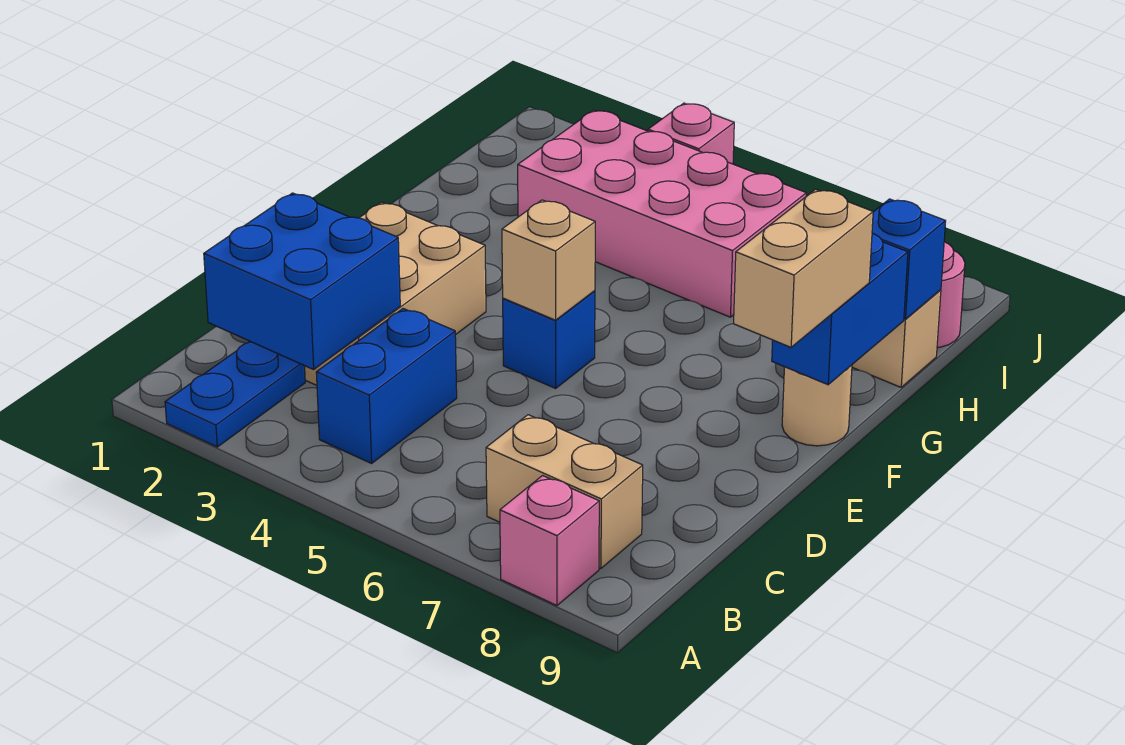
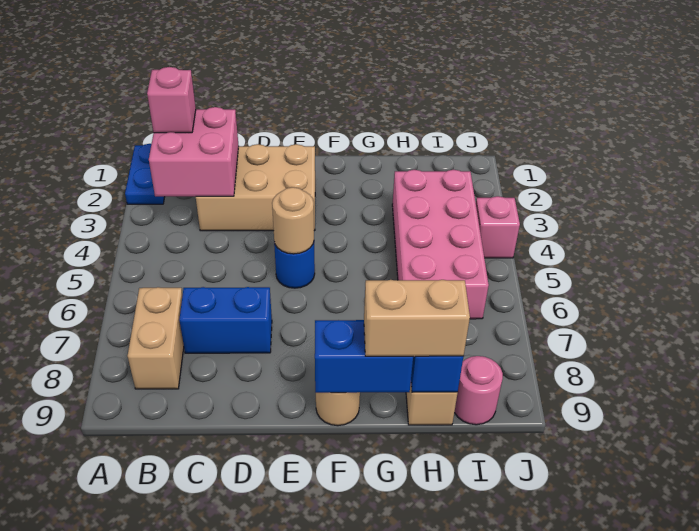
blue plate A2:B2 level 1 -> blue plate A1:A2 level 1
pink brick A8 level 1 -> pink brick B2 level 3
blue brick B2:C3 level 2 -> pink brick B2:C3 level 2
blue brick B4:C4 level 1 -> blue brick C7:D7 level 1
blue brick E5 level 1 -> blue round brick E5 level 1
tan brick E5 level 2 -> tan round brick E5 level 2
tan brick E9:F9 level 3 -> tan brick G9:H9 level 3

